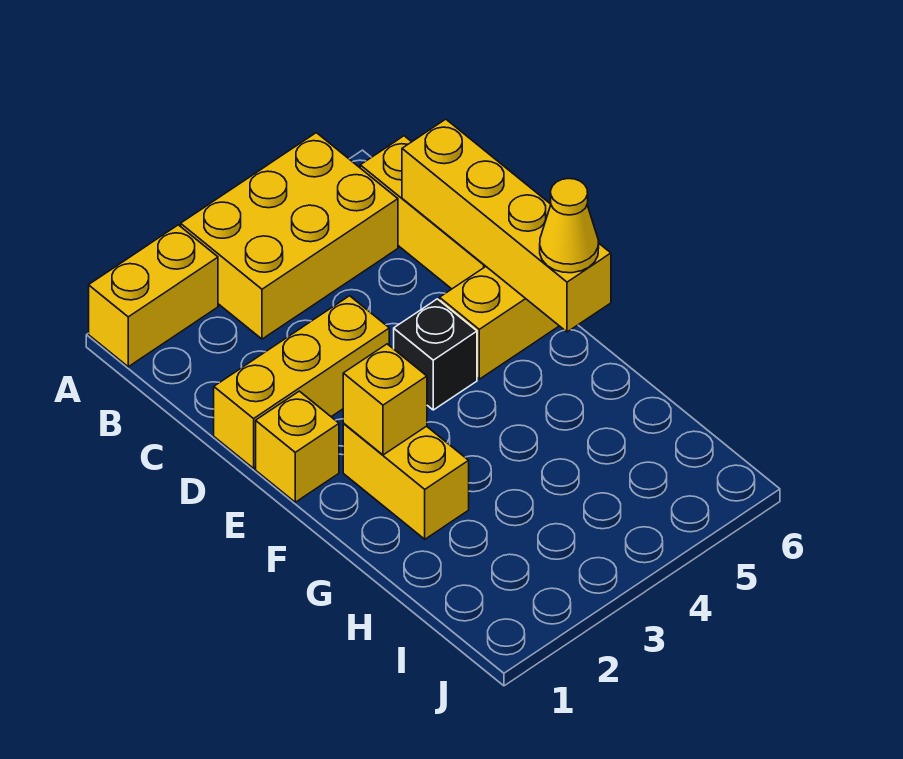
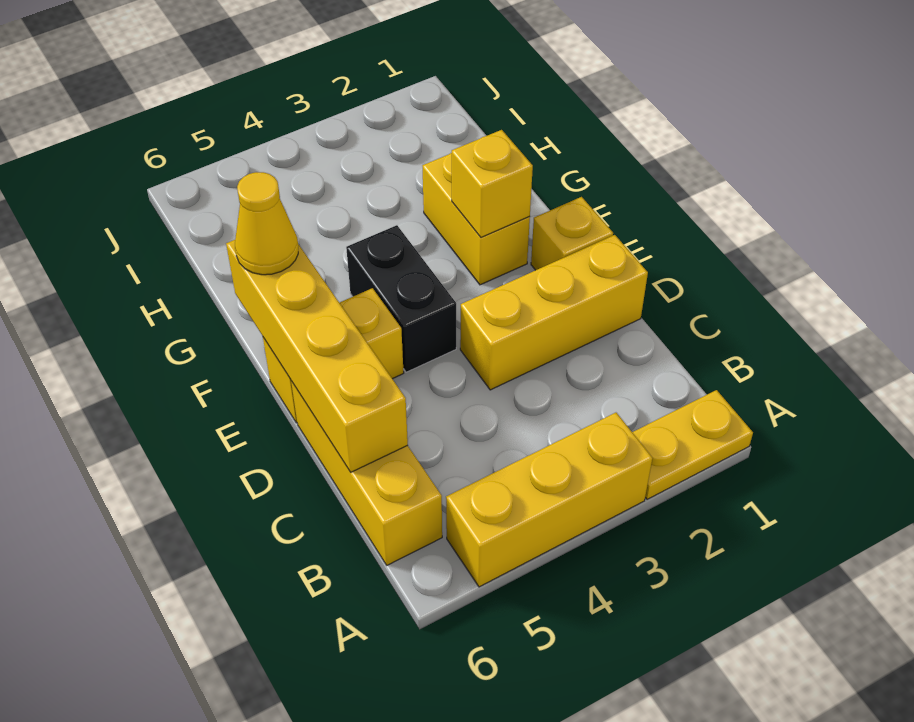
yellow brick A1:A2 level 1 -> yellow plate A1:A2 level 1
yellow brick A3:B5 level 1 -> yellow brick A3:A5 level 1
black brick E4 level 1 -> black brick E4:F4 level 1

